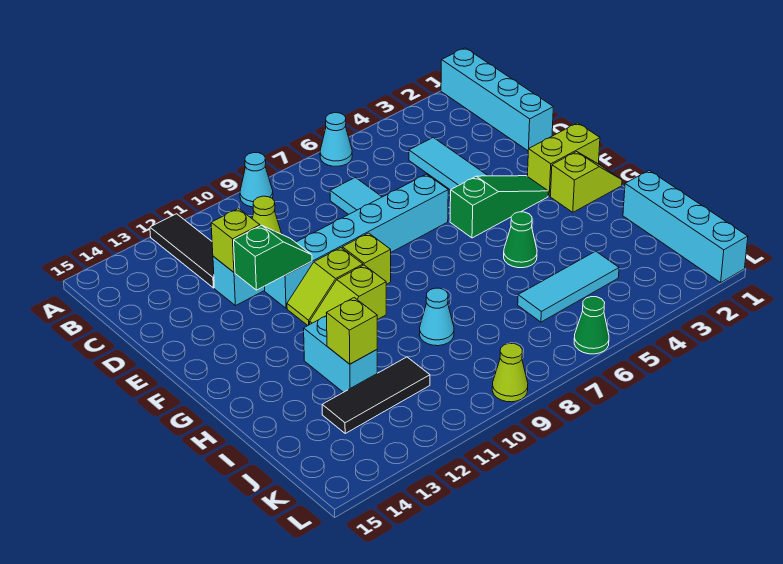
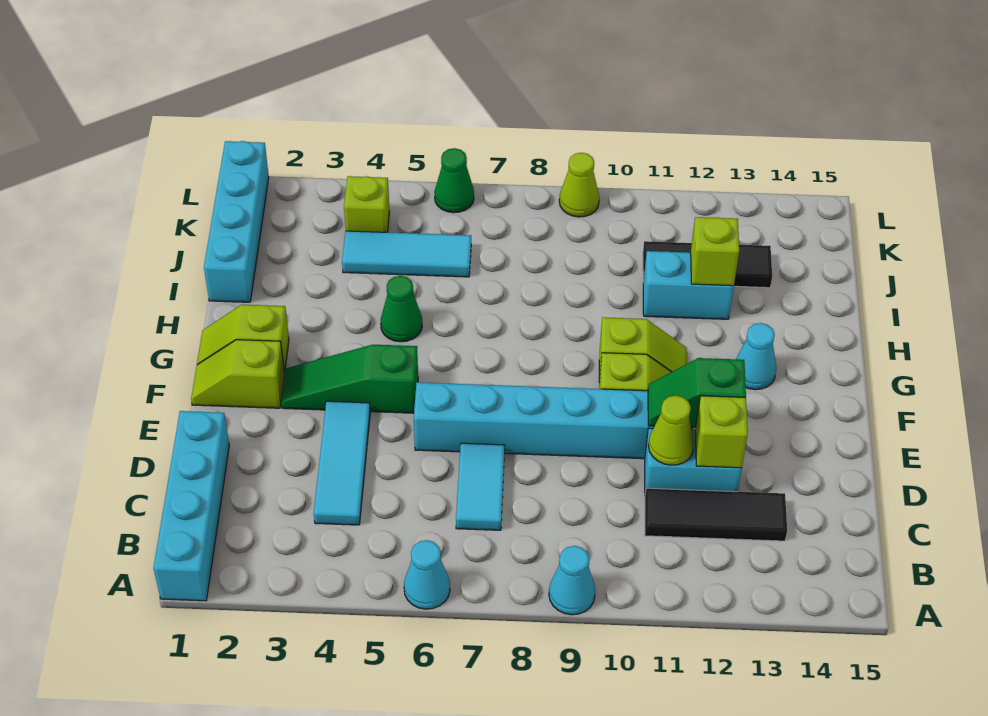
black tile A12:C12 level 1 -> black tile C11:C13 level 1
lime brick F1:F2 level 1 -> lime slope F1:F2 level 1 top 2
lime brick F9 level 1 -> lime brick K4 level 1
cyan brick H12:I12 level 1 -> cyan brick I11:I12 level 1
cyan cone I9 level 1 -> cyan cone G13 level 1

